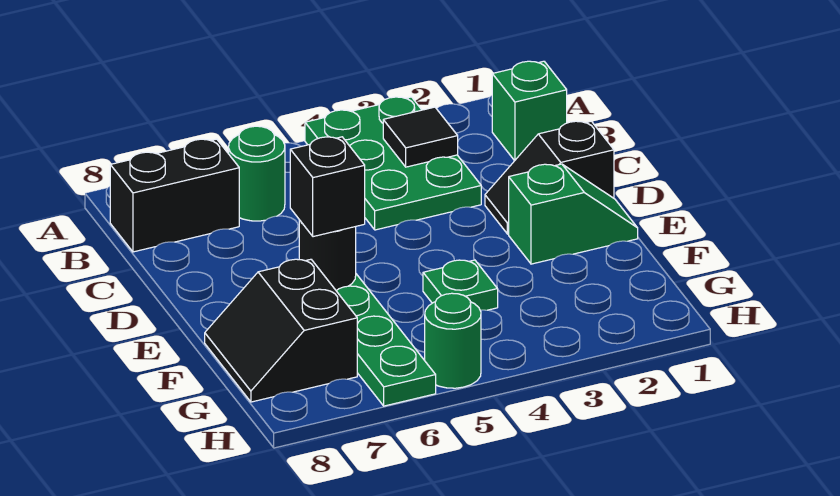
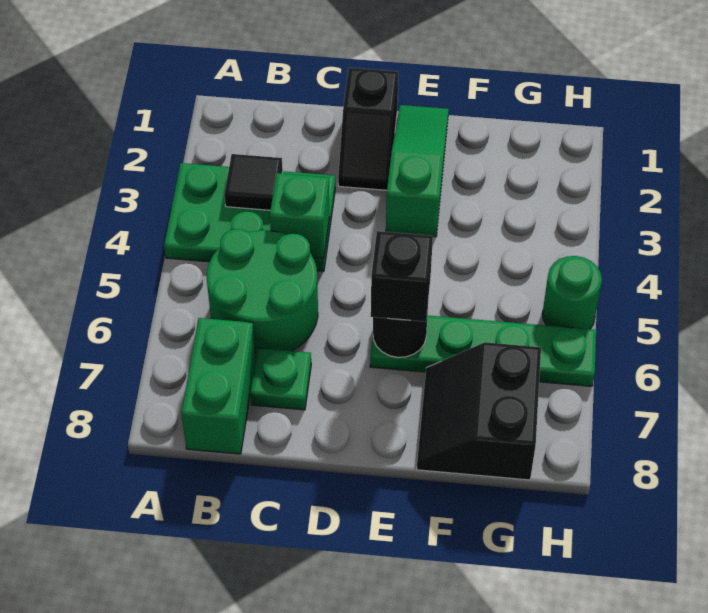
green brick B1 level 1 -> green brick C4 level 2
green round brick B6 level 1 -> green round brick B5:C6 level 1
black brick B7:B8 level 1 -> green brick B7:B8 level 1
green slope E1:E2 level 1 top 2 -> green slope E1:E3 level 1 top 3
green plate F4 level 1 -> green plate C7 level 1
black slope F7:G8 level 1 top 7 -> black slope F7:G8 level 1 top G

